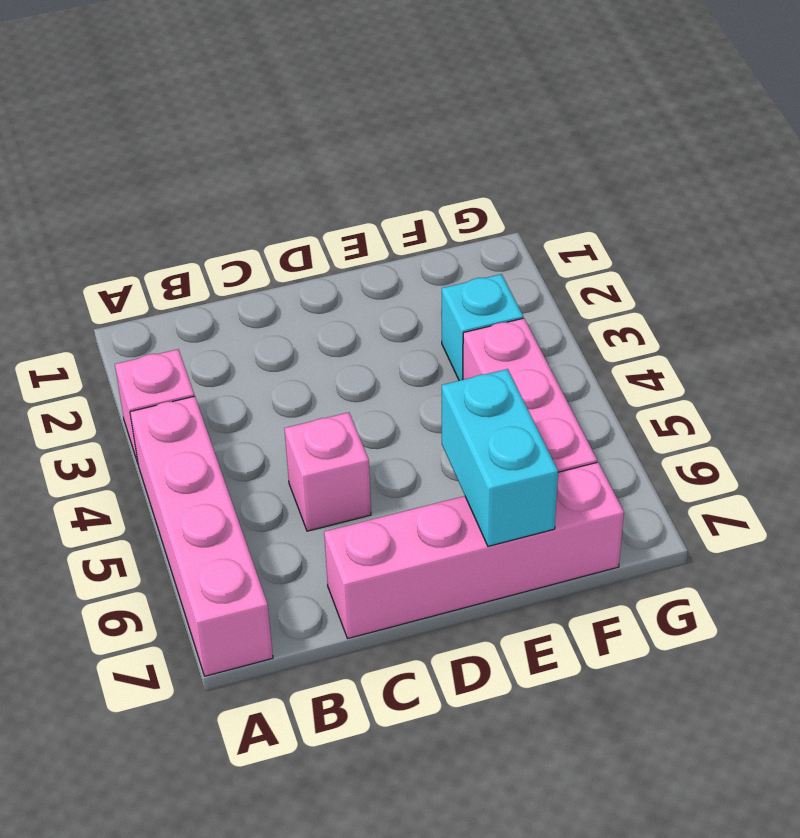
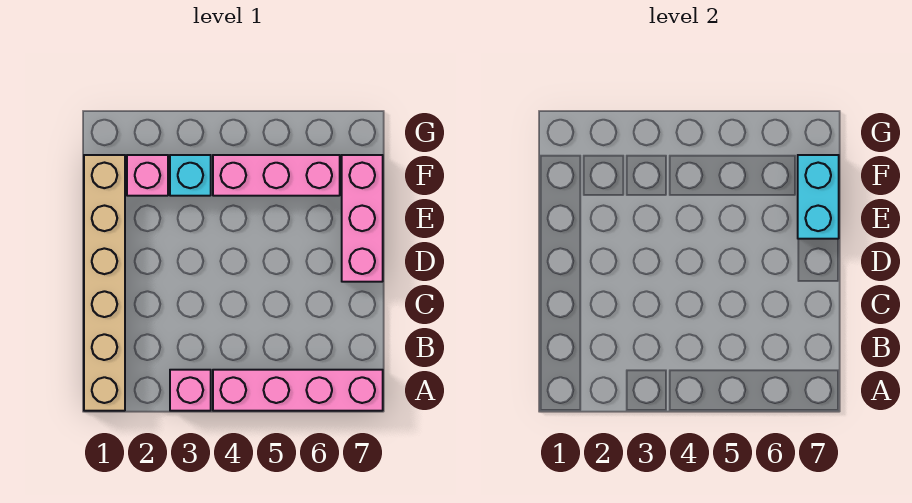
none -> tan brick A1:F1 level 1
pink brick C5 level 1 -> pink brick F2 level 1
pink brick C7:F7 level 1 -> pink brick D7:F7 level 1
cyan brick E6:E7 level 2 -> cyan brick E7:F7 level 2

